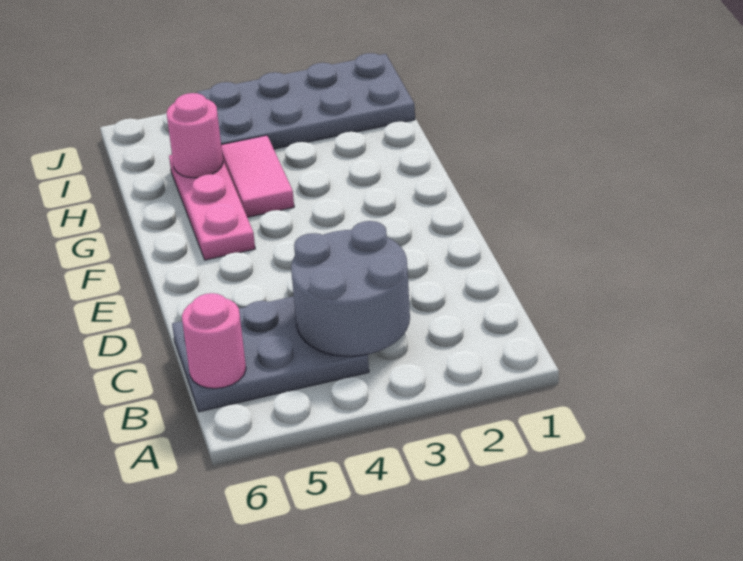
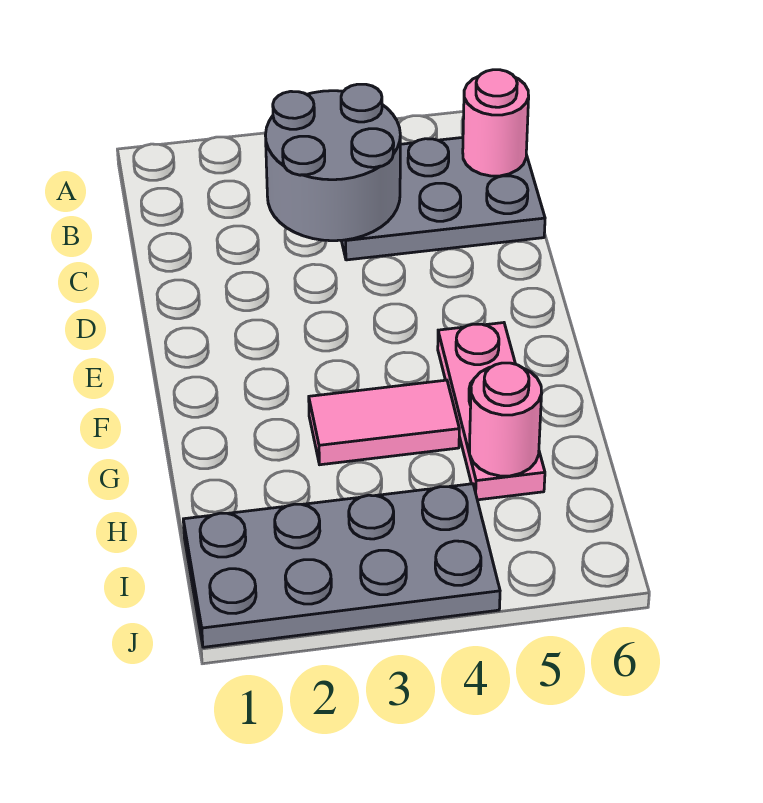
pink tile G4:H4 level 1 -> pink tile G3:G4 level 1

